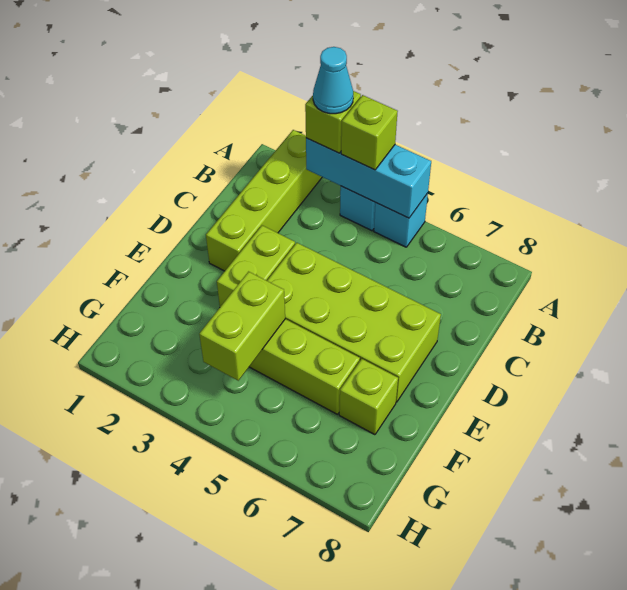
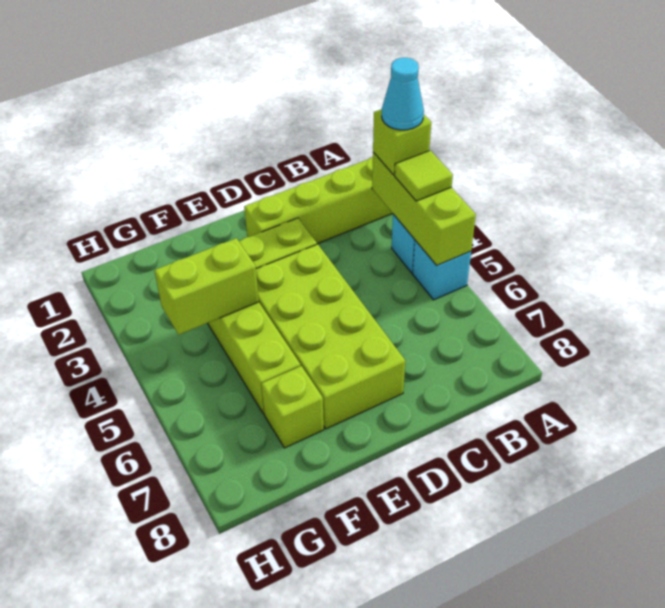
cyan brick A3:A5 level 2 -> lime brick A3:A5 level 2
lime brick A4 level 3 -> lime tile A4 level 3

